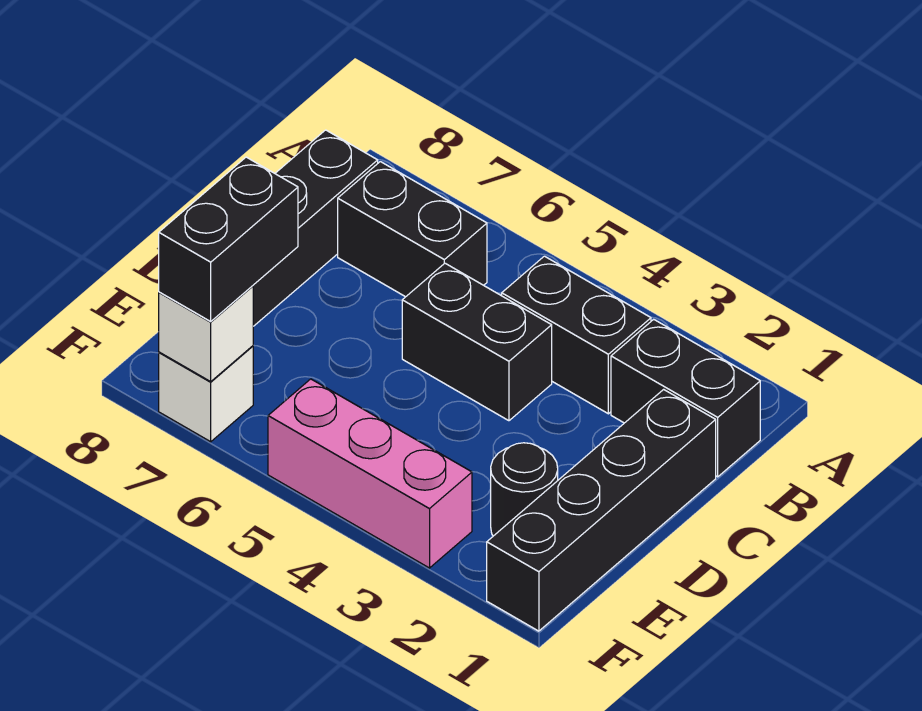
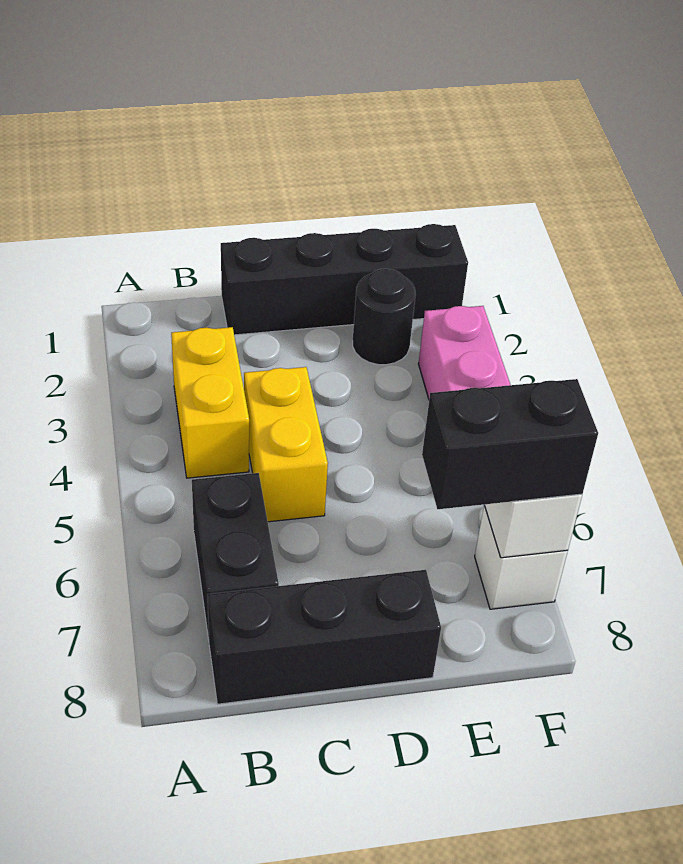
black brick B1:B2 level 1 -> none
black brick B3:B4 level 1 -> yellow brick B3:B4 level 1
black brick C4:C5 level 1 -> yellow brick C4:C5 level 1

